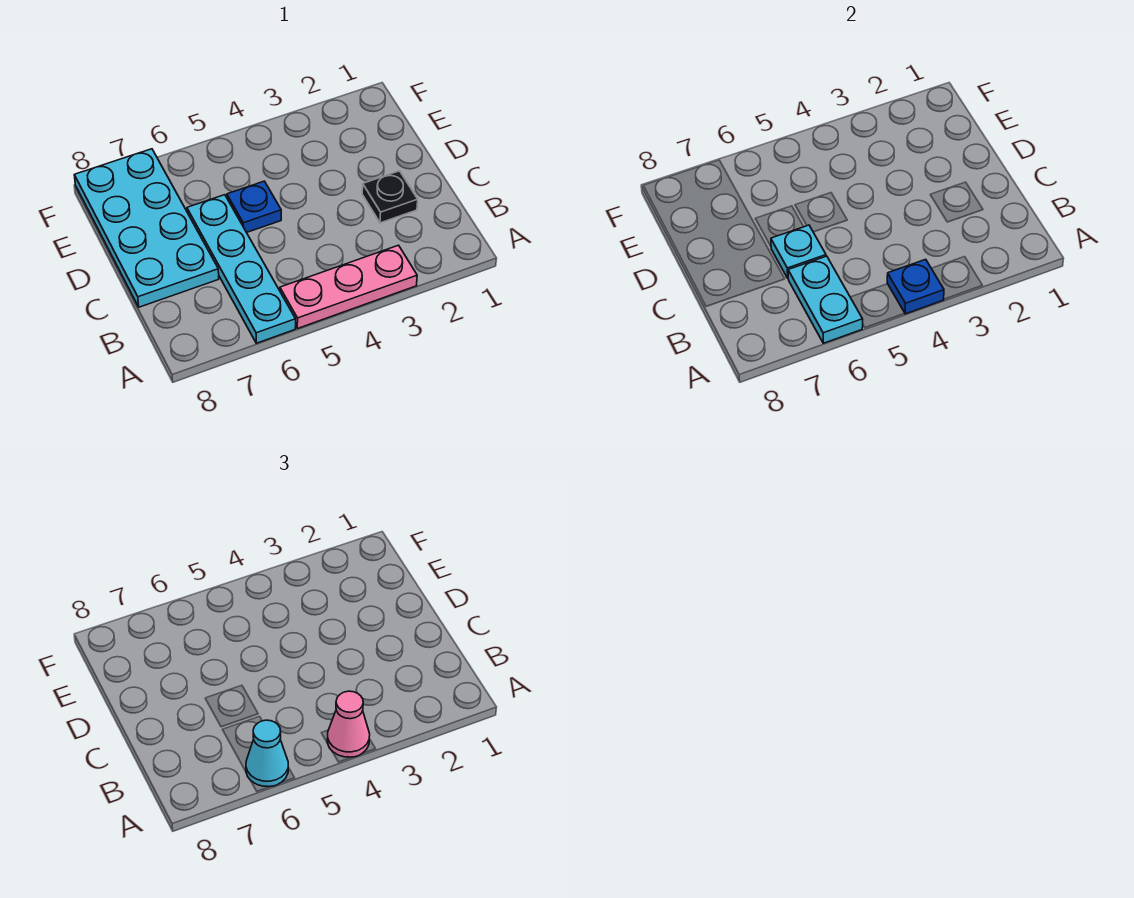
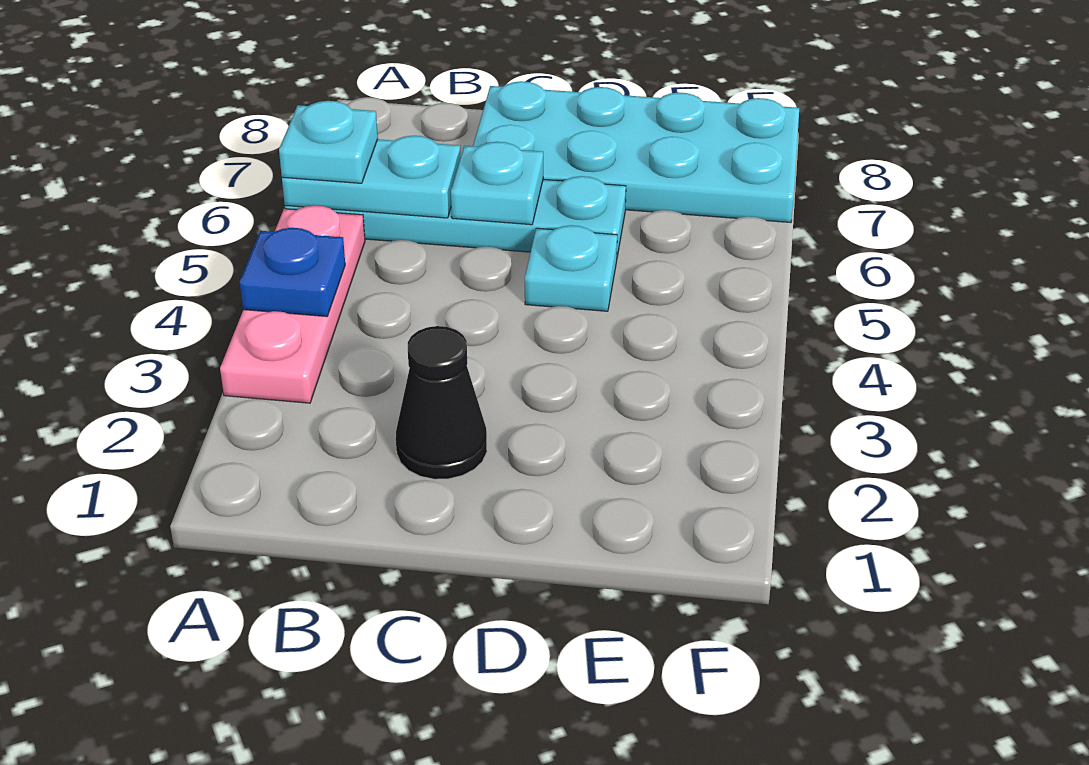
pink cone A4 level 3 -> none
cyan cone A6 level 3 -> cyan plate A6 level 3
black plate C2 level 1 -> black cone C2 level 1
blue plate D5 level 1 -> cyan plate D5 level 1

